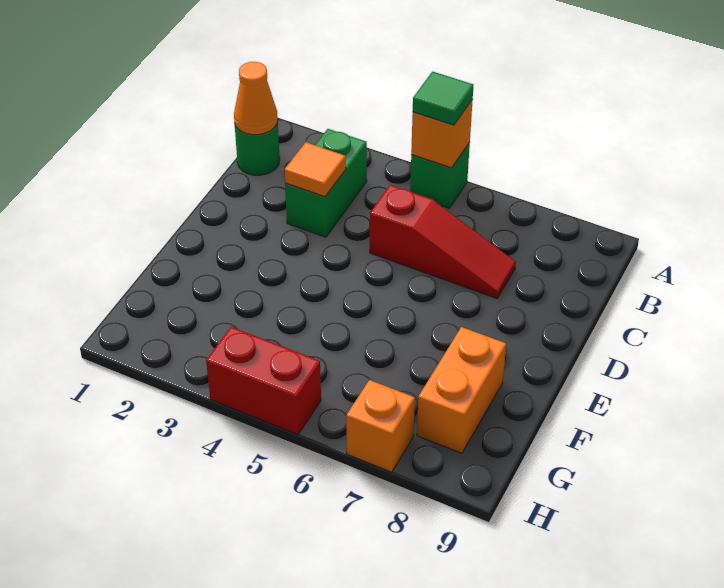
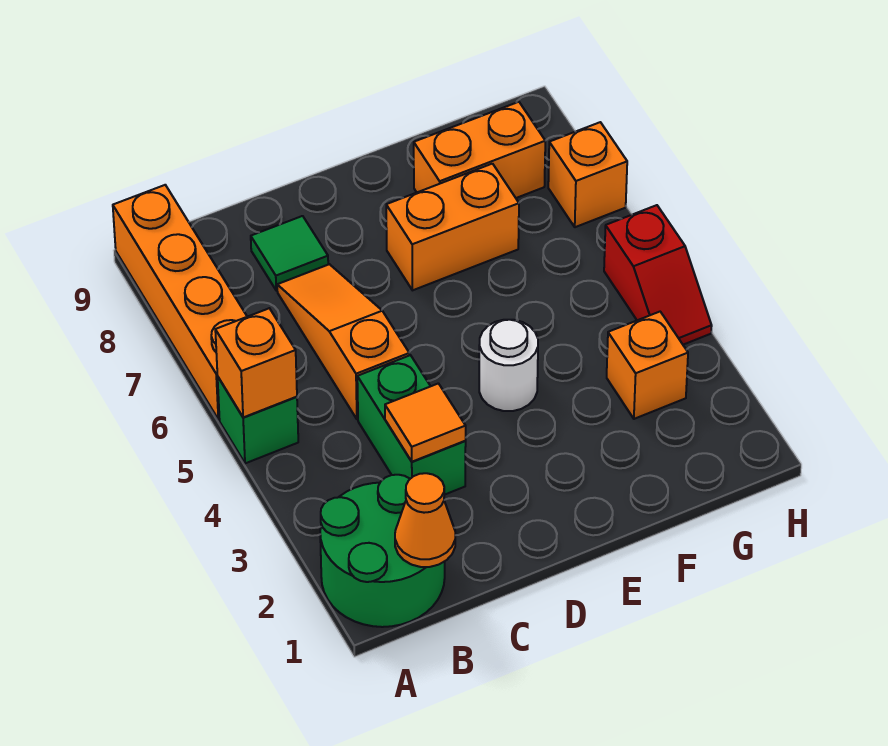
green tile A5 level 3 -> green tile C8 level 1
none -> orange brick A6:A9 level 1
green round brick B1 level 1 -> green round brick A1:B2 level 1
green brick B3:C3 level 1 -> green brick C3:C4 level 1
red slope C5:C7 level 1 top 5 -> orange slope C5:C7 level 1 top 5
none -> white round brick E4 level 1
none -> orange brick E7:F7 level 1
none -> orange brick G3 level 1
red brick H4:H5 level 1 -> red slope H4:H5 level 1 top 5

